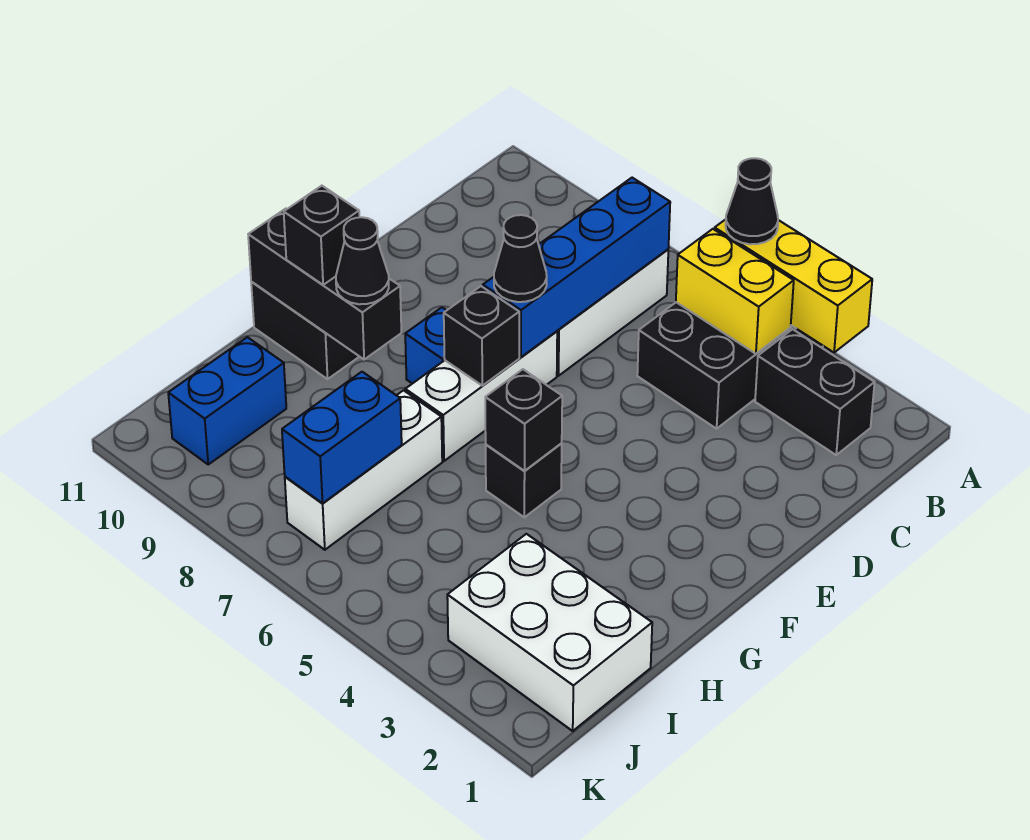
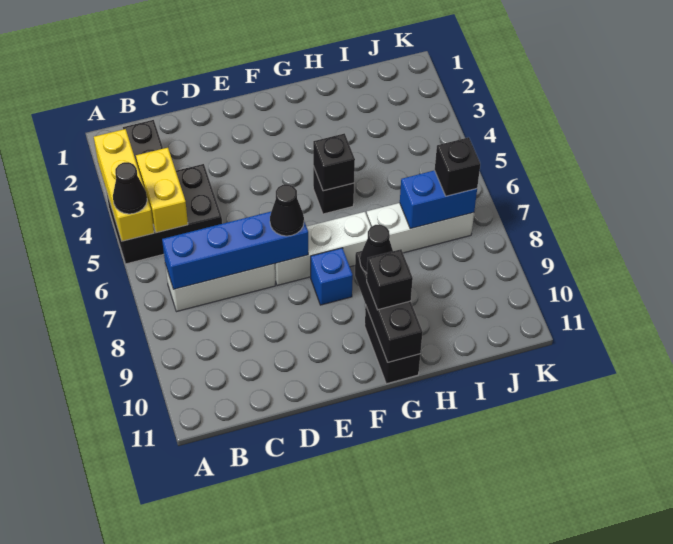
black brick F7 level 2 -> black brick J7 level 3
white brick I1:J3 level 1 -> none
blue brick I10:J10 level 1 -> none

